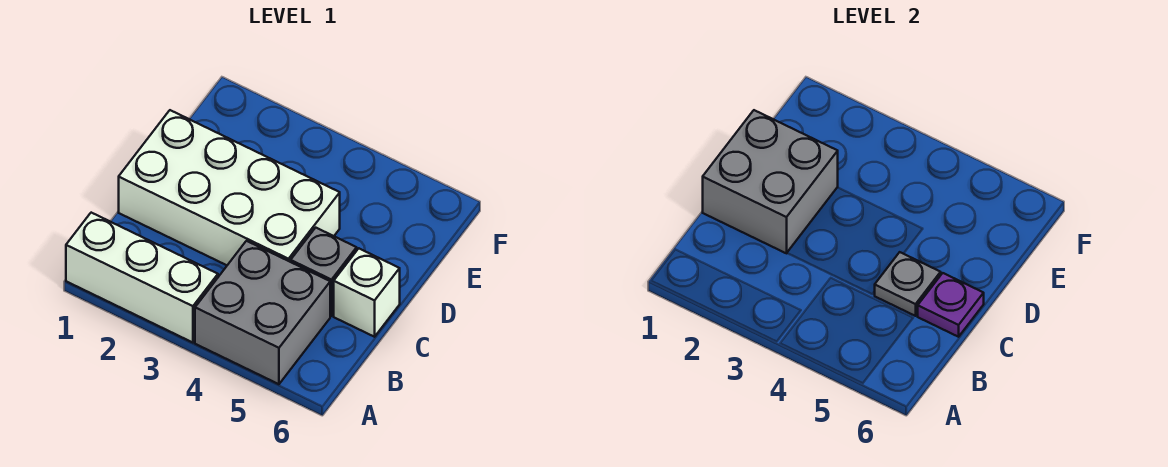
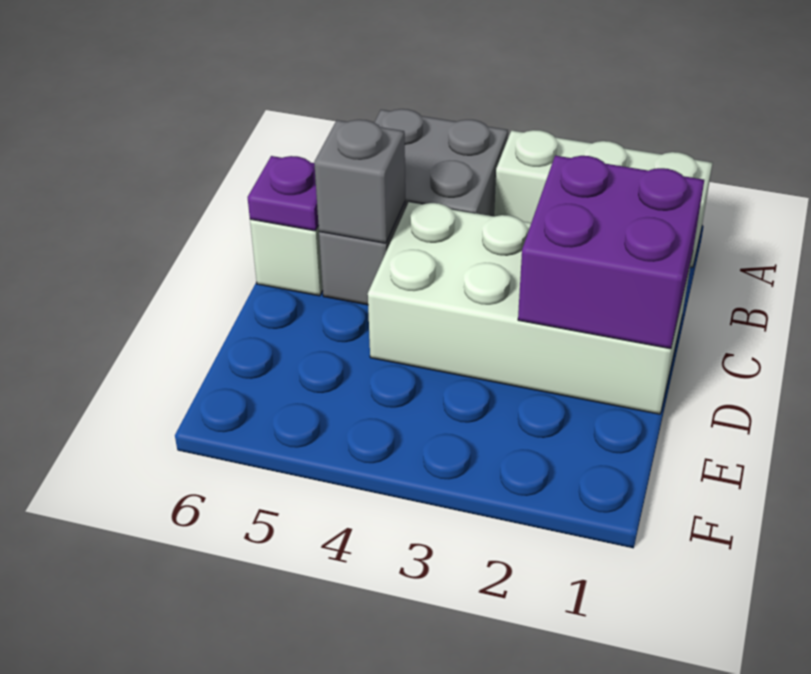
grey brick C1:D2 level 2 -> purple brick C1:D2 level 2
grey plate C5 level 2 -> grey brick C5 level 2

